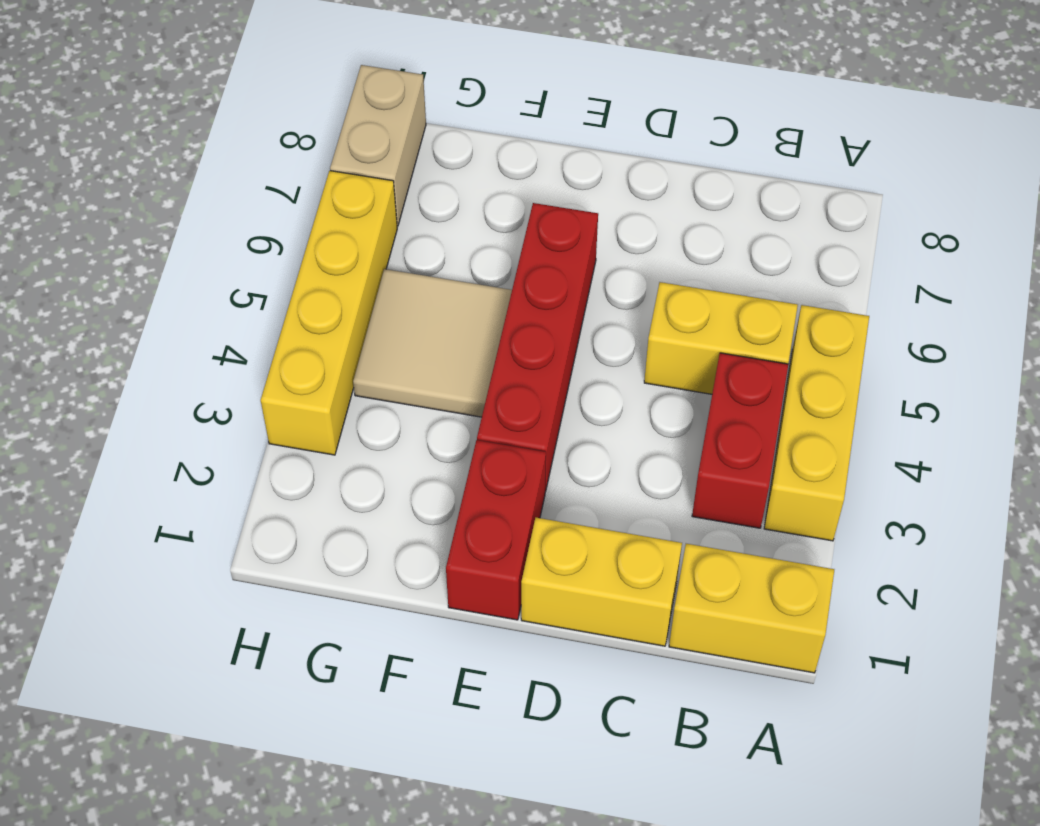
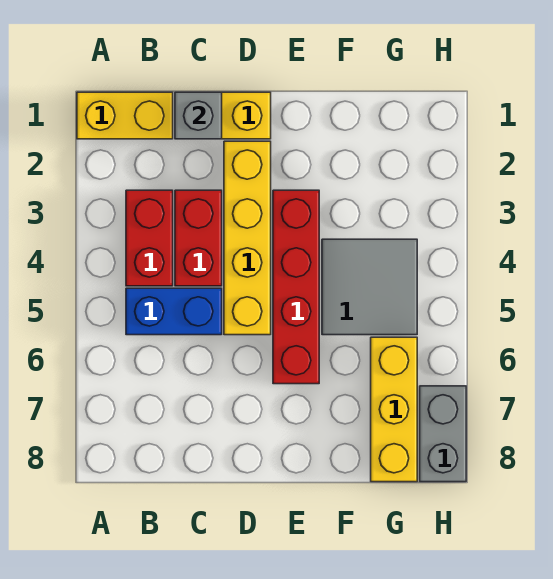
yellow brick A3:A5 level 1 -> yellow brick G6:G8 level 1
yellow brick B5:C5 level 1 -> blue brick B5:C5 level 1
none -> grey brick C1 level 2
red brick E1:E2 level 1 -> red brick C3:C4 level 1
tan tile F4:G5 level 1 -> grey tile F4:G5 level 1
yellow brick H3:H6 level 1 -> yellow brick D2:D5 level 1
tan brick H7:H8 level 1 -> grey brick H7:H8 level 1

